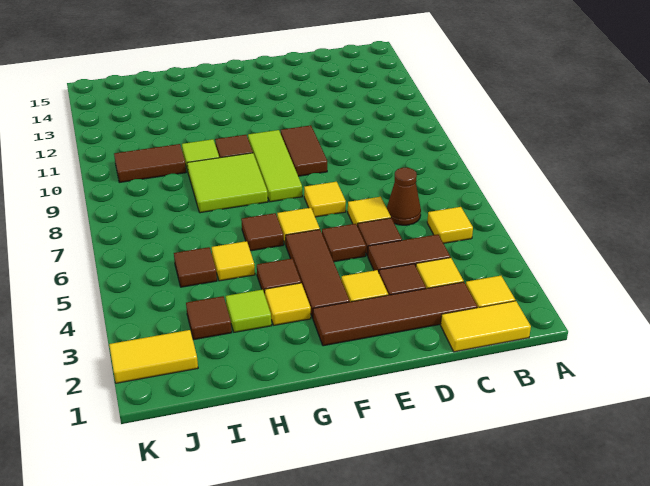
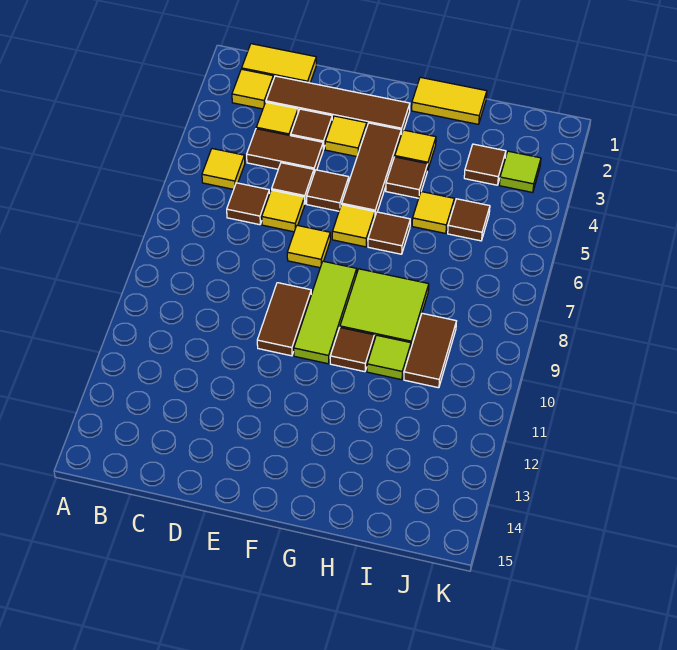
brown cone C6 level 1 -> brown tile C6 level 1
lime tile H3 level 1 -> lime tile J3 level 1
brown tile I10:J10 level 1 -> brown tile I9:I10 level 1
yellow tile J2:K2 level 1 -> yellow tile G1:H1 level 1

